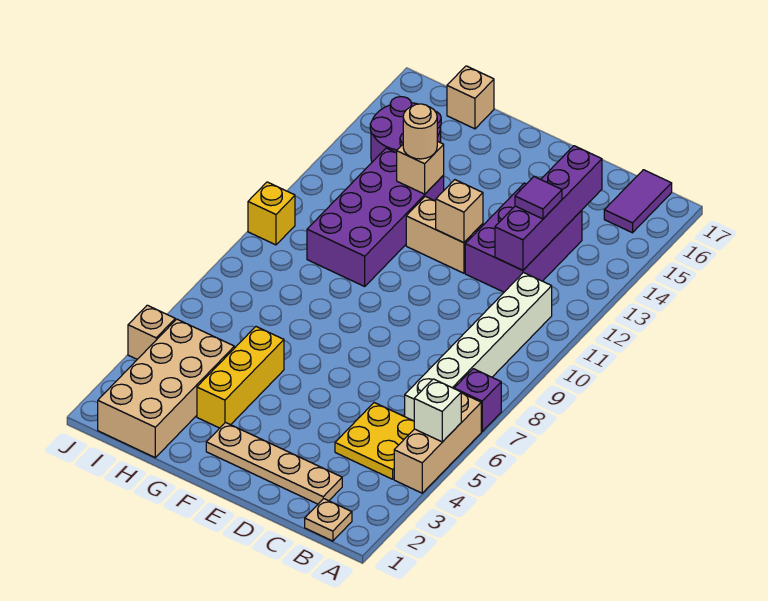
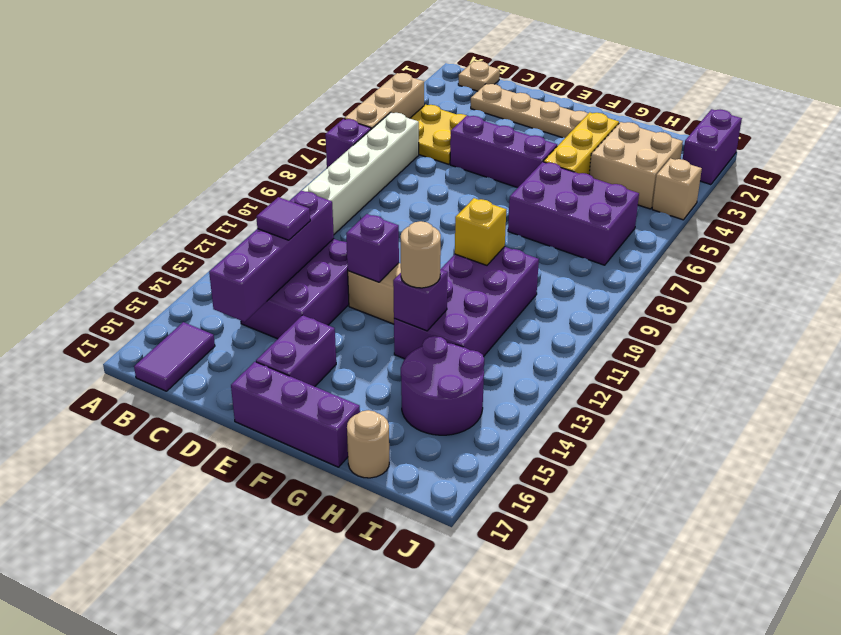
white brick A5 level 2 -> none
none -> purple brick D5:F5 level 1
tan brick E12 level 2 -> purple brick E12 level 2
none -> purple brick E15:E16 level 1
none -> purple brick E17:G17 level 1
none -> purple brick G6:I7 level 1
tan brick G13 level 2 -> purple brick G13 level 2
tan brick H1:I4 level 1 -> tan brick H3:I4 level 1
tan brick H17 level 1 -> tan round brick H17 level 1
none -> purple brick J1:J2 level 1
yellow brick J10 level 1 -> yellow brick G10 level 2

